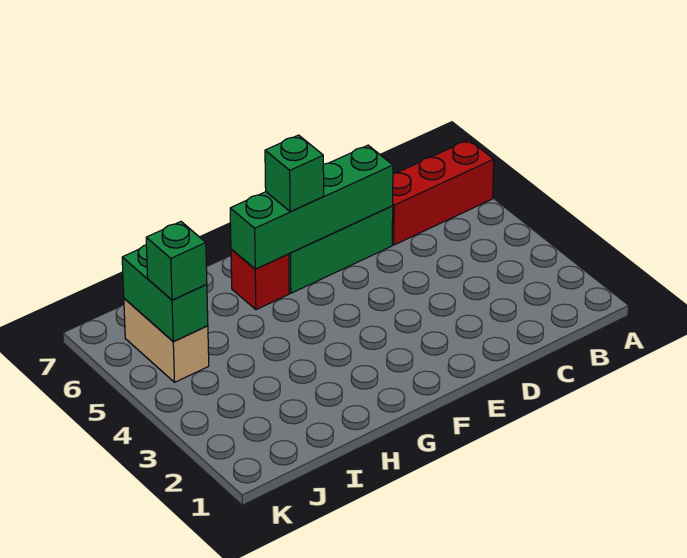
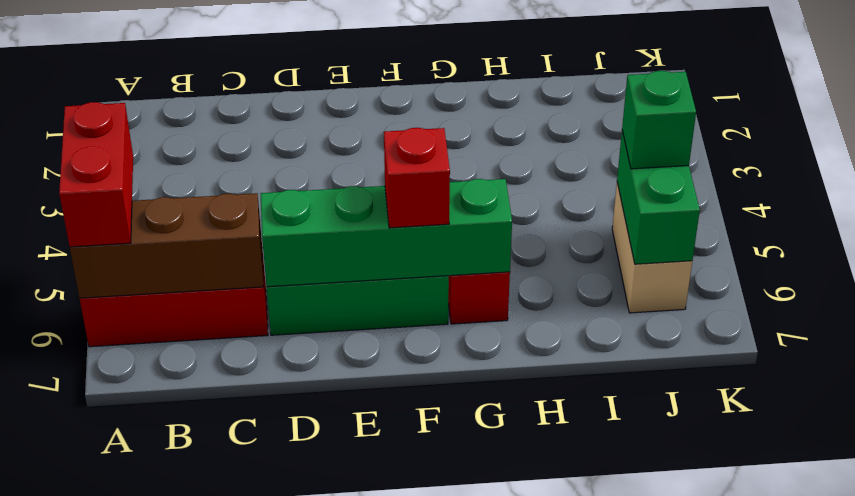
none -> red brick A5:A6 level 3
none -> brown brick A6:C6 level 2
green brick F6 level 3 -> red brick F6 level 3

